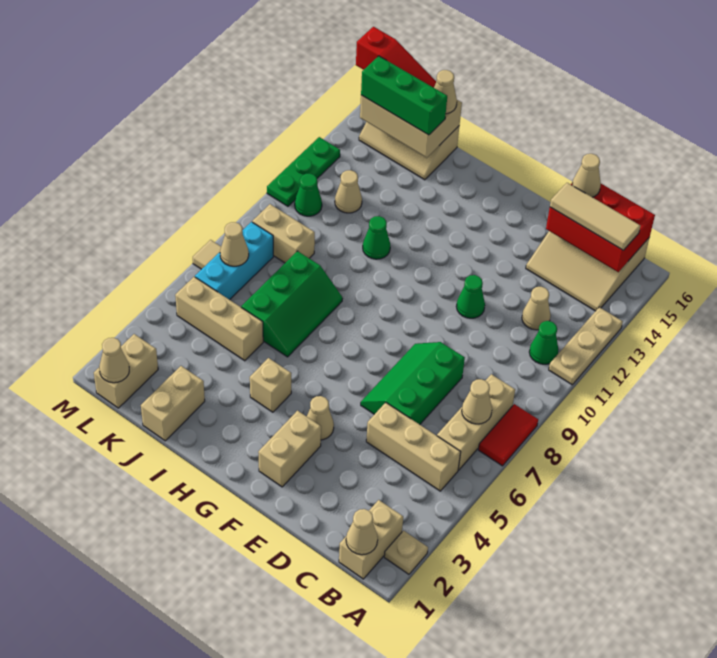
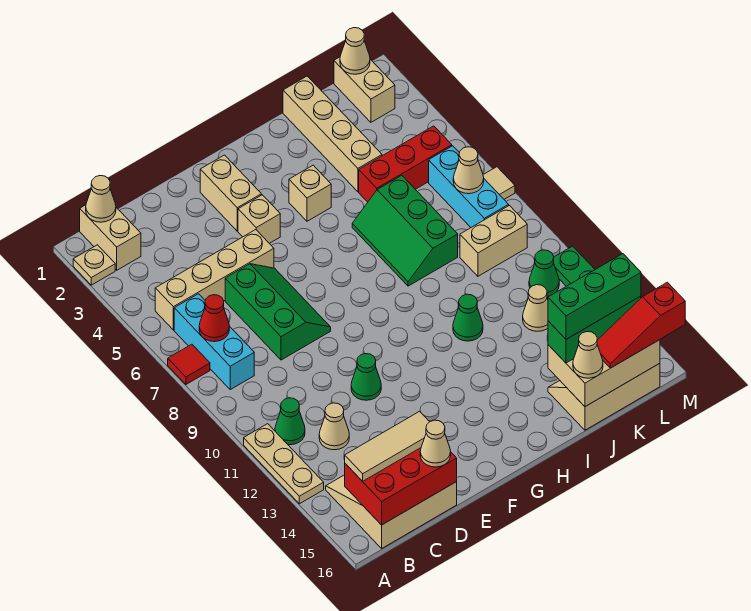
red tile A7:A8 level 1 -> red tile A7 level 1
tan brick B5:D5 level 1 -> tan brick B5:E5 level 1
tan brick B6:B8 level 1 -> cyan brick B6:B8 level 1
tan cone B7 level 2 -> red cone B7 level 2
tan cone F4 level 1 -> tan brick F4 level 1
tan brick J1:J2 level 1 -> tan brick J1:J4 level 1
tan brick J5:L5 level 1 -> red brick J5:L5 level 1
none -> green brick J15:L15 level 4

